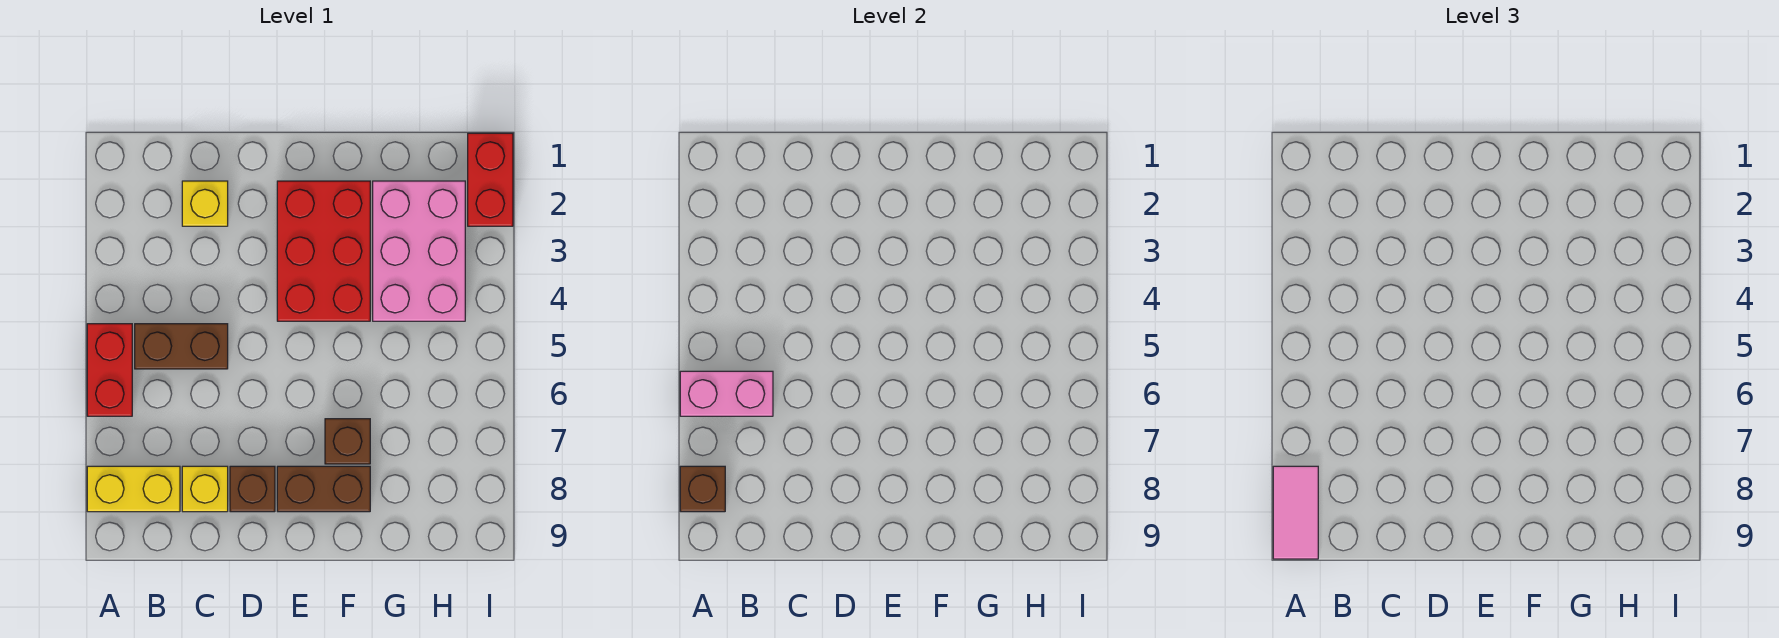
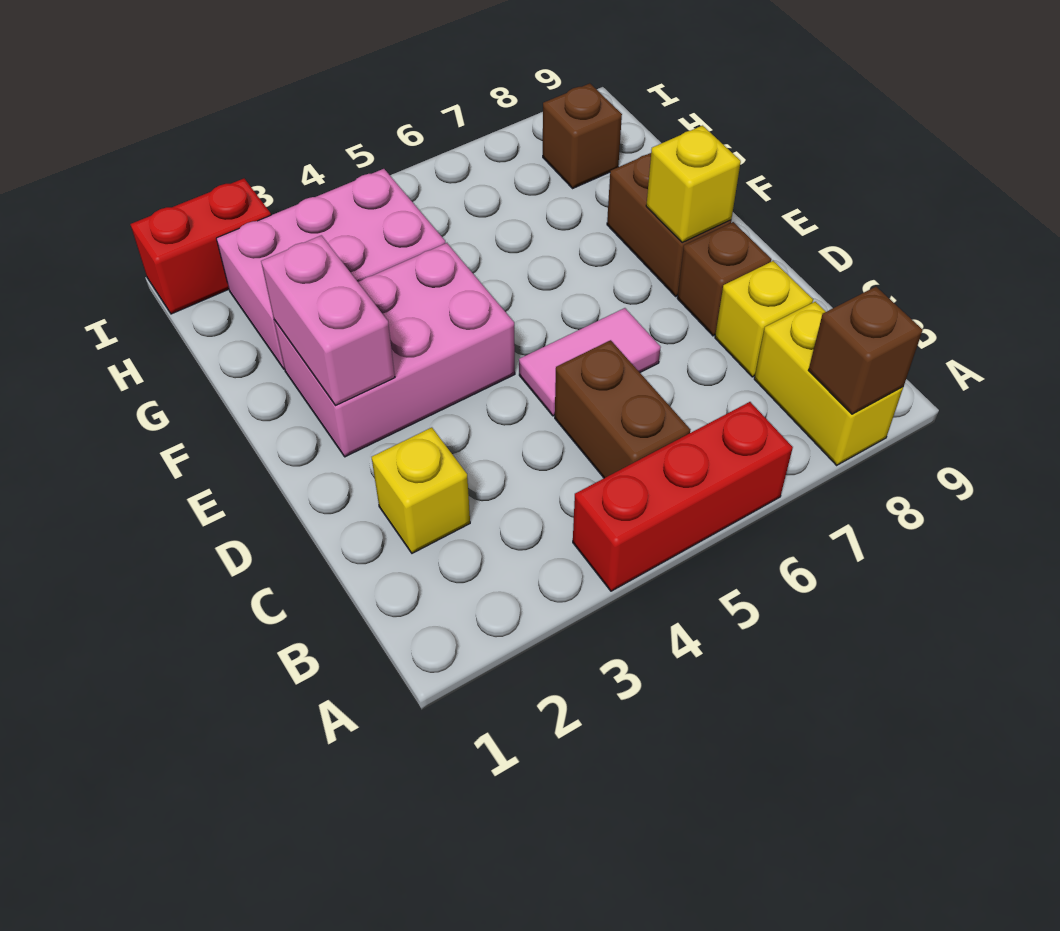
red brick A5:A6 level 1 -> red brick A4:A6 level 1
pink brick A6:B6 level 2 -> pink brick E2:F2 level 2
pink tile A8:A9 level 3 -> pink tile D5:D6 level 1
red brick E2:F4 level 1 -> pink brick E2:F4 level 1
none -> yellow brick E8 level 2
brown brick F7 level 1 -> brown brick H8 level 1

